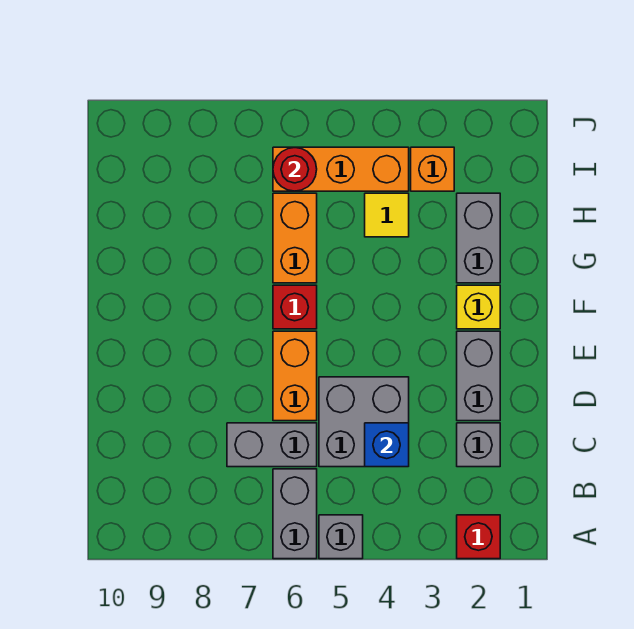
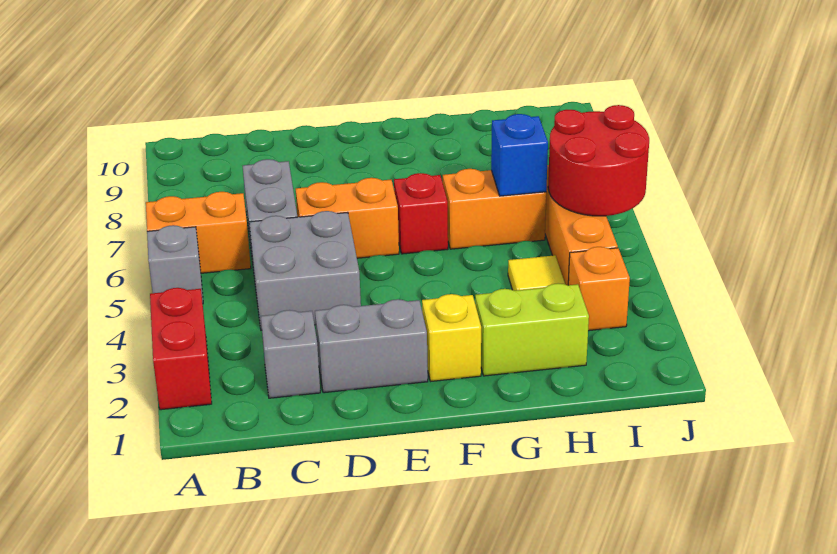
red brick A2 level 1 -> red brick A2:A3 level 1
grey brick A6:B6 level 1 -> orange brick A6:B6 level 1
blue brick C4 level 2 -> blue brick H6 level 2
grey brick G2:H2 level 1 -> lime brick G2:H2 level 1
red round brick I6 level 2 -> red round brick I5:J6 level 2

